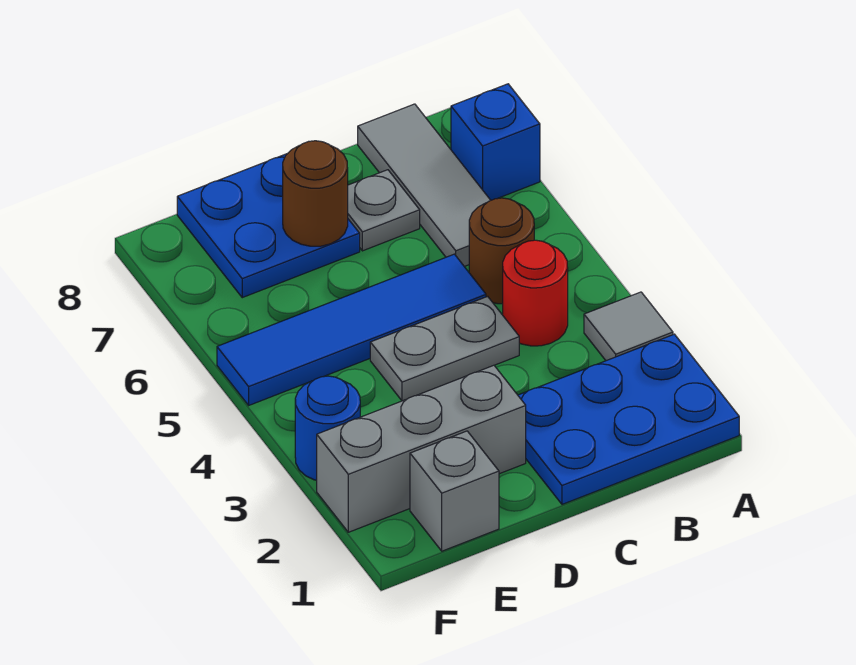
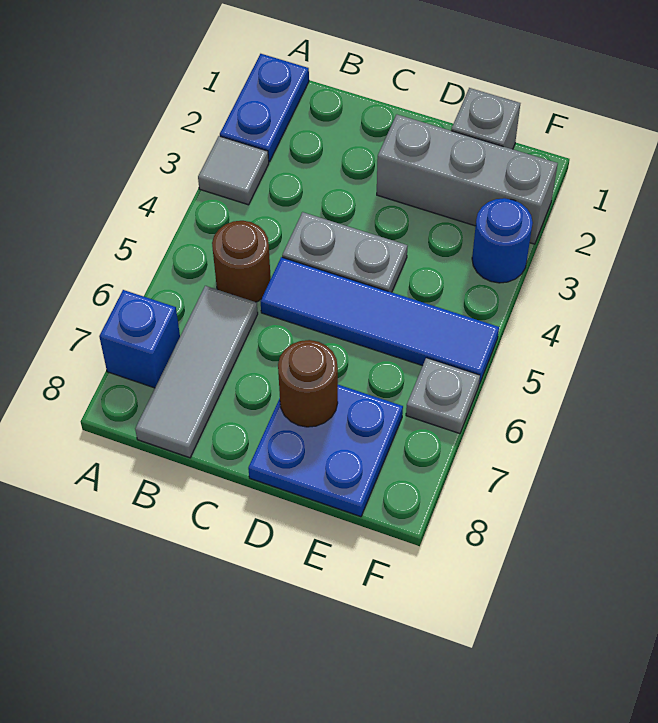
blue plate A1:C2 level 1 -> blue plate A1:A2 level 1
red round brick B4 level 1 -> none
grey plate C7 level 1 -> grey plate F6 level 1

